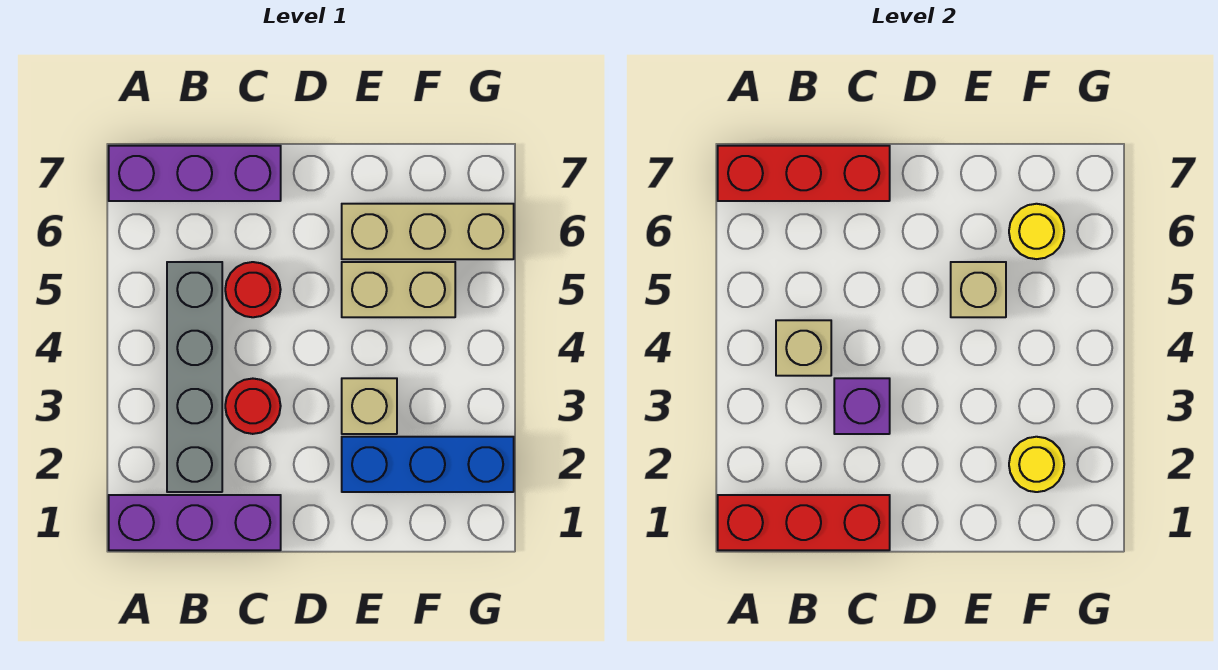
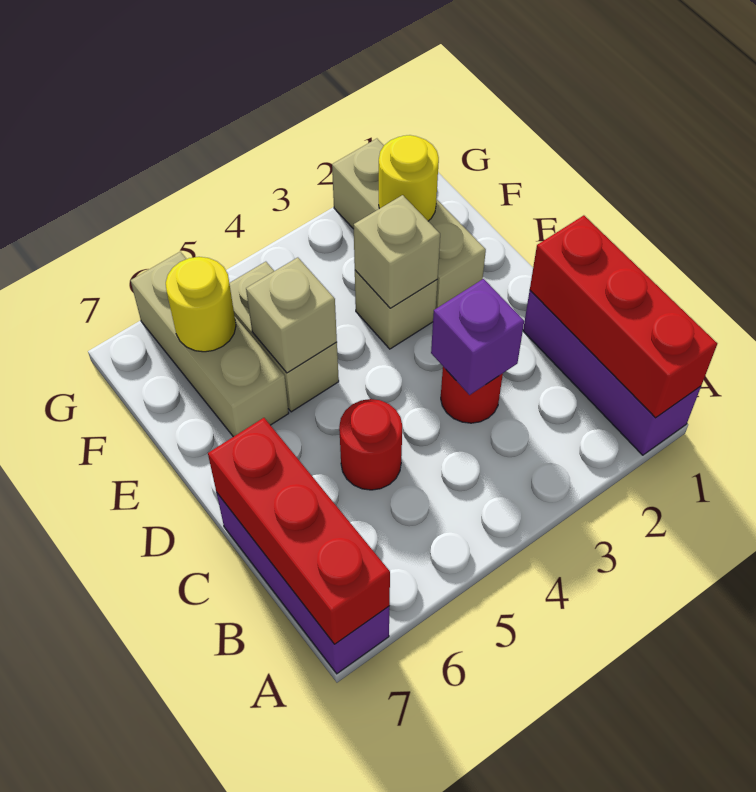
grey brick B2:B5 level 1 -> none
tan brick B4 level 2 -> tan brick E3 level 2
blue brick E2:G2 level 1 -> tan brick E2:G2 level 1

